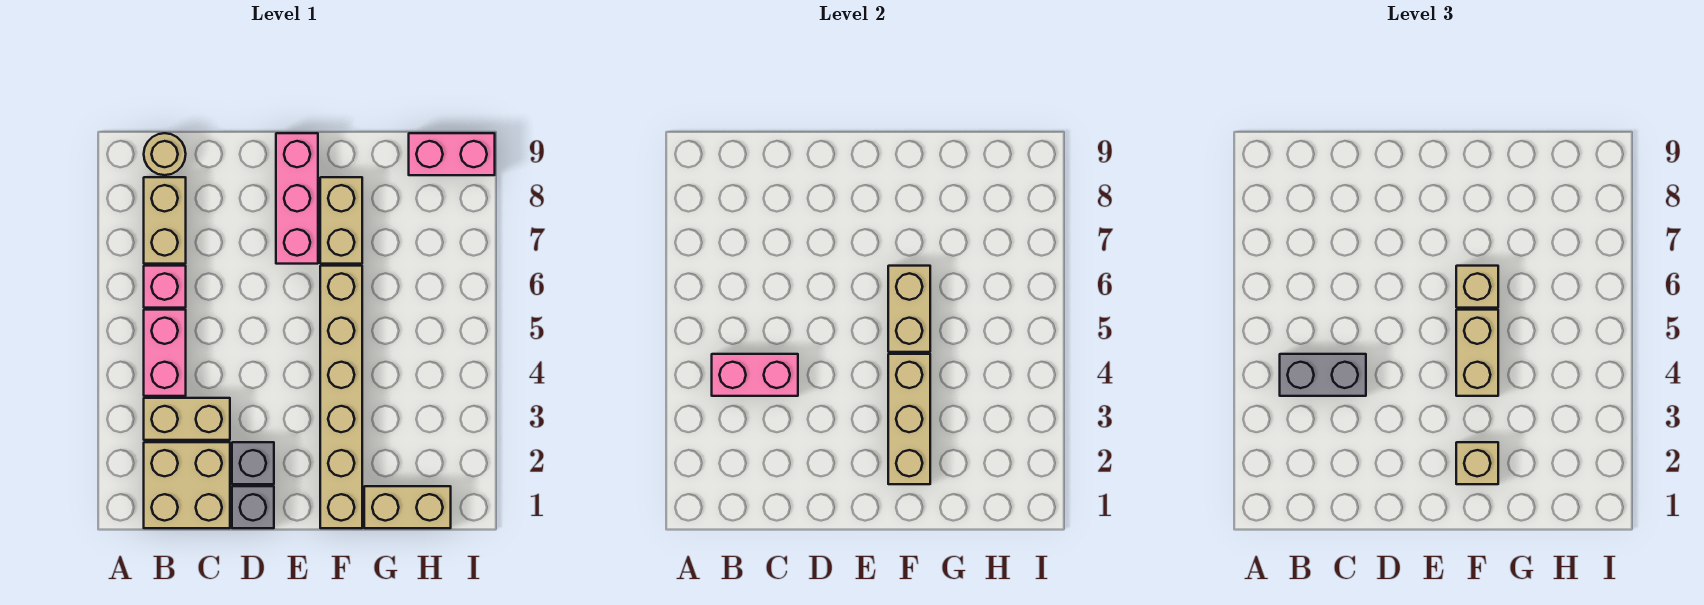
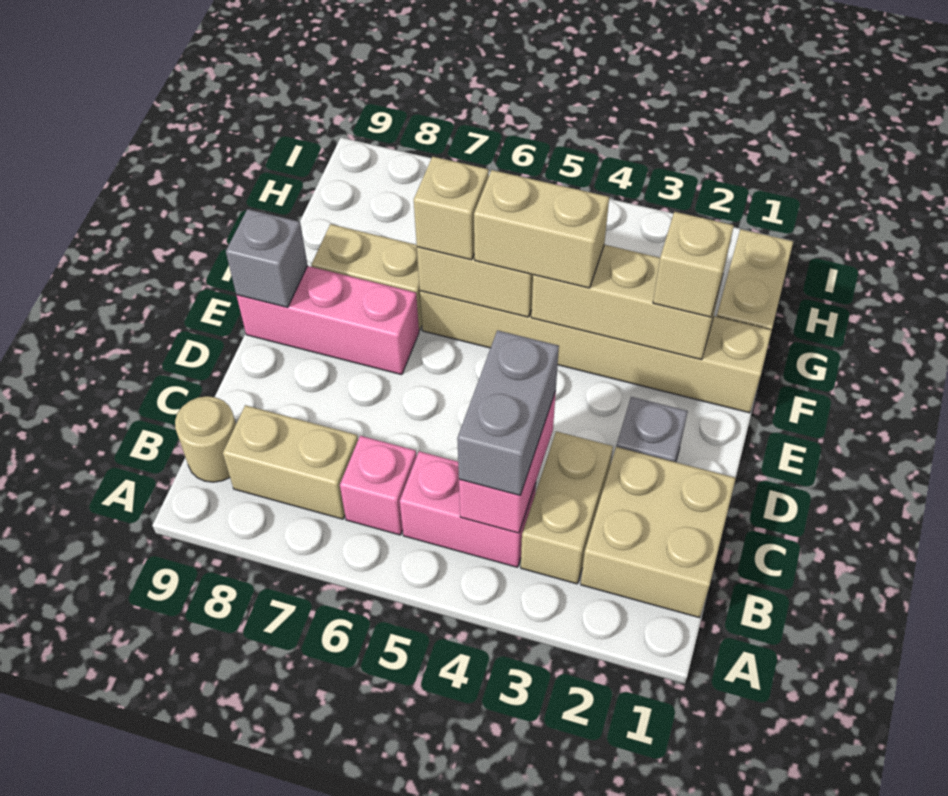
grey brick D1 level 1 -> grey brick E9 level 2
pink brick H9:I9 level 1 -> none

